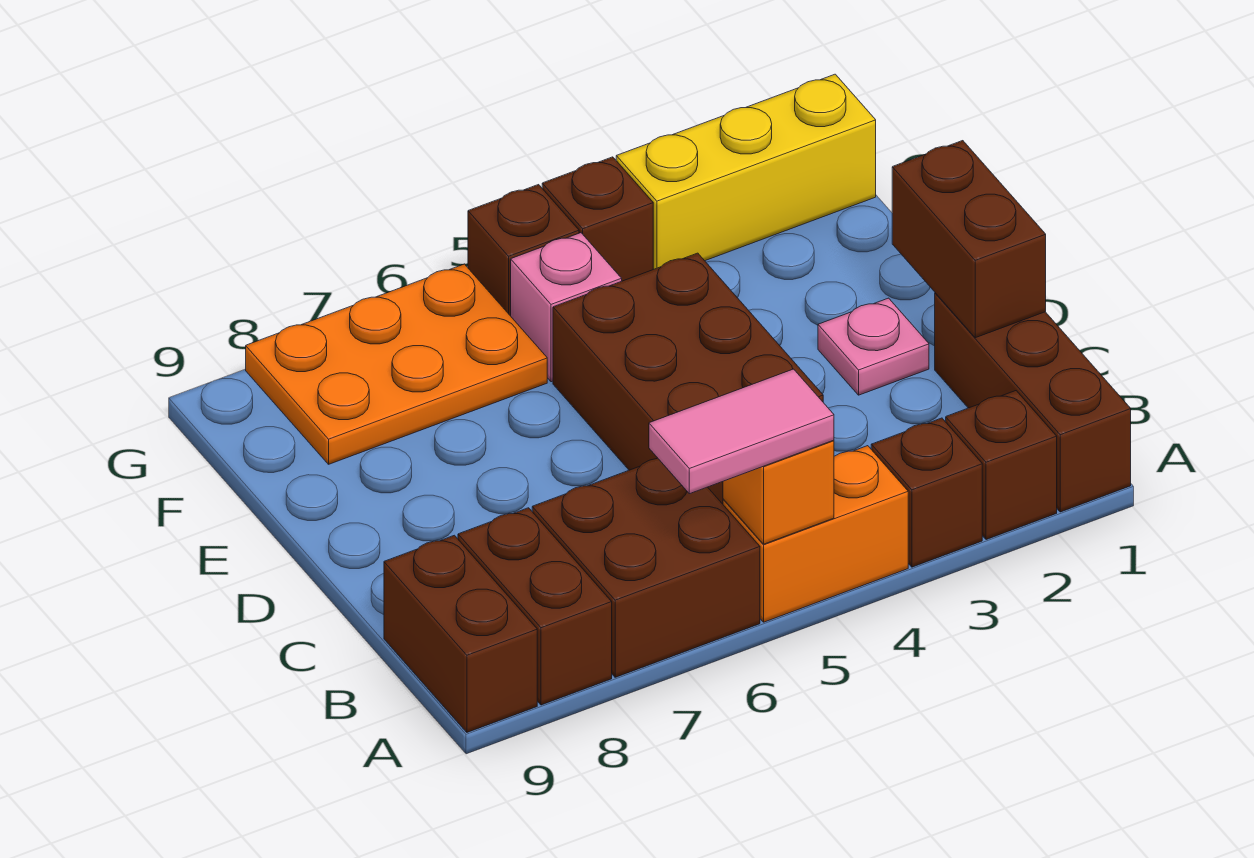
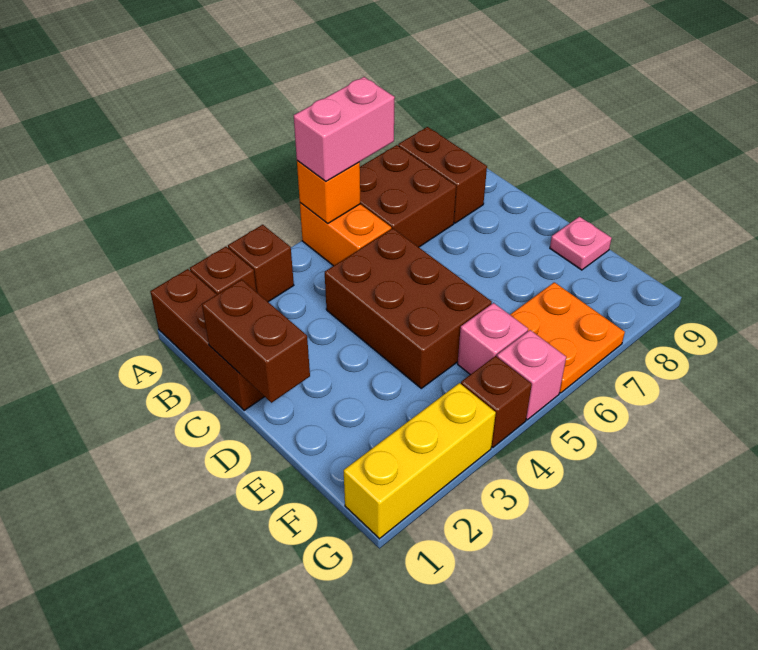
orange brick A4:A5 level 1 -> orange brick A5:B5 level 1
pink tile A5:A6 level 3 -> pink brick A5:A6 level 3
brown brick A9:B9 level 1 -> none
pink plate D2 level 1 -> pink plate E9 level 1
orange plate F6:G8 level 1 -> orange plate F6:G7 level 1
brown brick G5 level 1 -> pink brick G5 level 1

